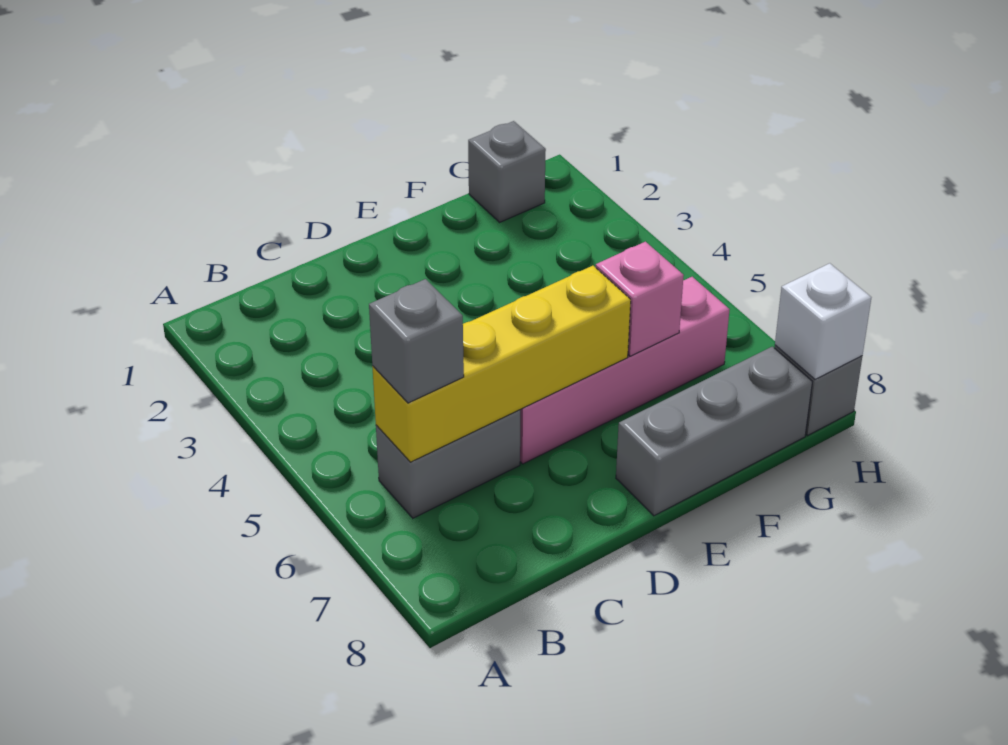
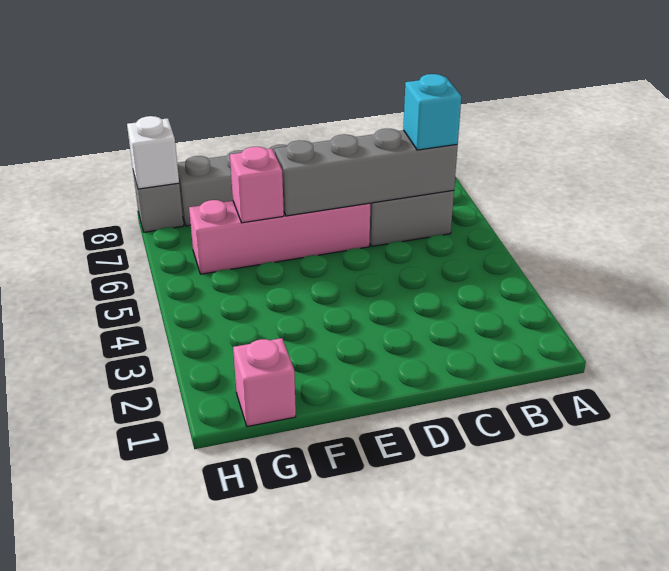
yellow brick B6:E6 level 2 -> grey brick B6:E6 level 2
grey brick B6 level 3 -> cyan brick B6 level 3
grey brick G1 level 1 -> pink brick G1 level 1

